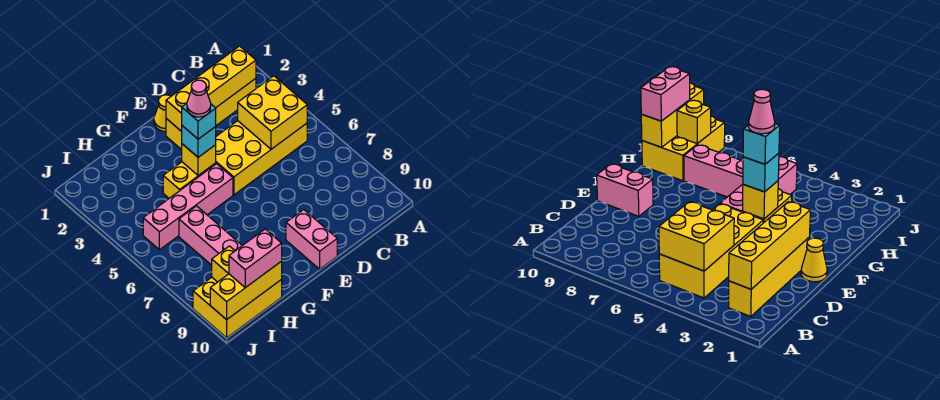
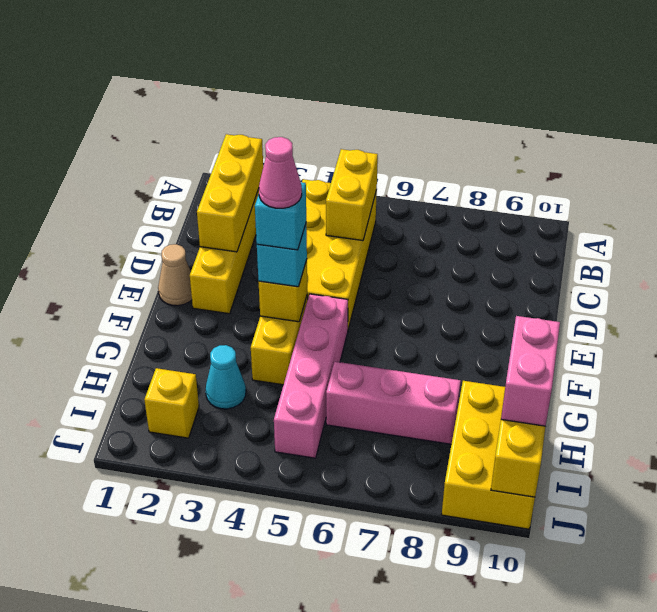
yellow brick B2:E2 level 2 -> yellow brick B2:D2 level 2
yellow brick B4:C5 level 2 -> yellow brick B5:C5 level 2
yellow cone E1 level 1 -> tan cone E1 level 1
pink brick E9:E10 level 1 -> none
none -> cyan cone H3 level 1
yellow brick I9 level 2 -> yellow brick I2 level 1

